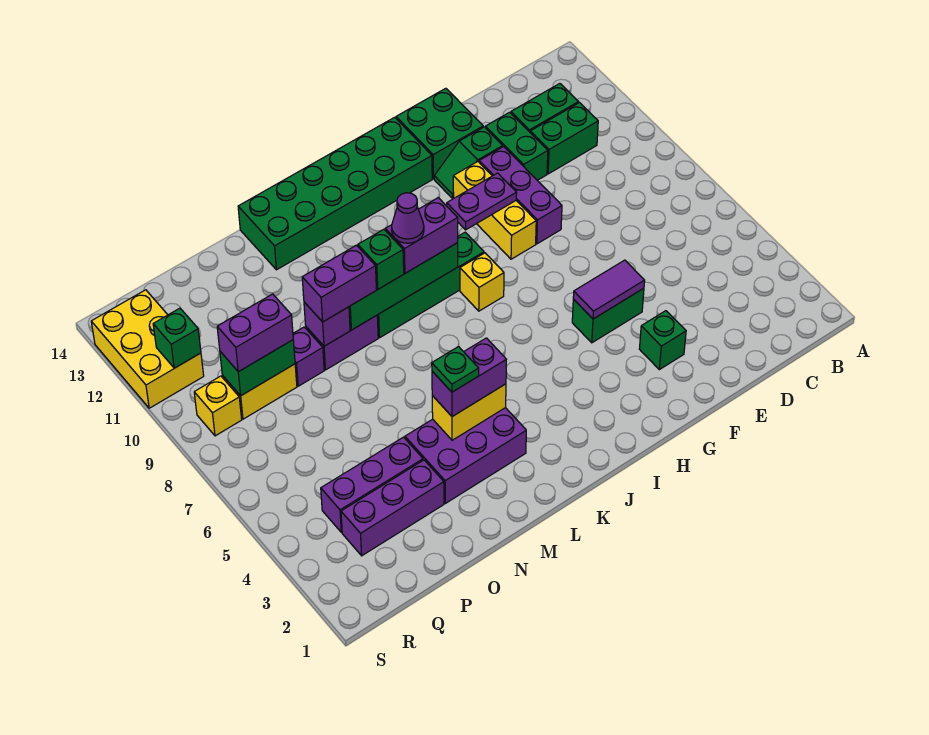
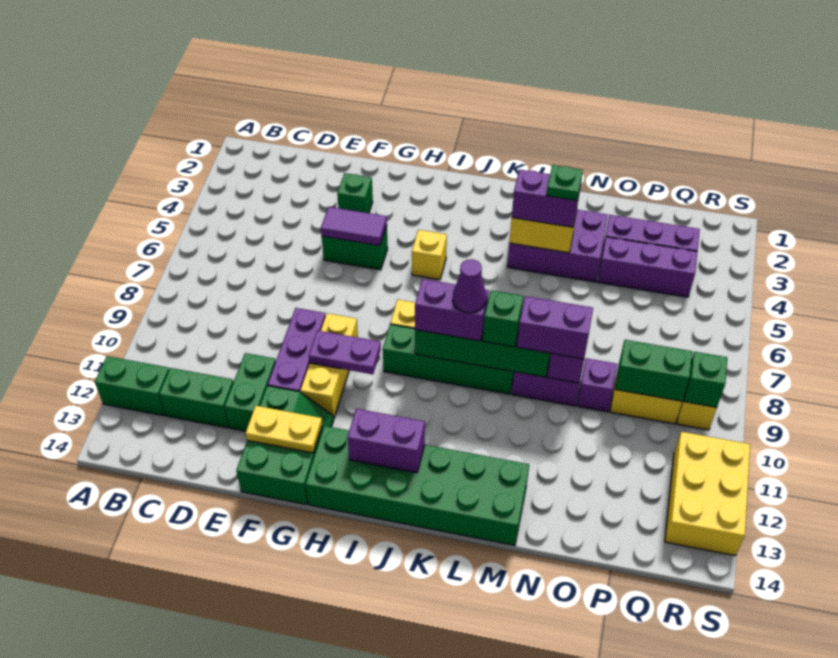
green brick C11:D11 level 1 -> green brick A12:B12 level 1
none -> yellow plate F13:G13 level 2
none -> yellow brick I5 level 1
purple brick P9:Q9 level 3 -> purple brick I13:J13 level 2
green brick R11 level 2 -> green brick R9 level 2

